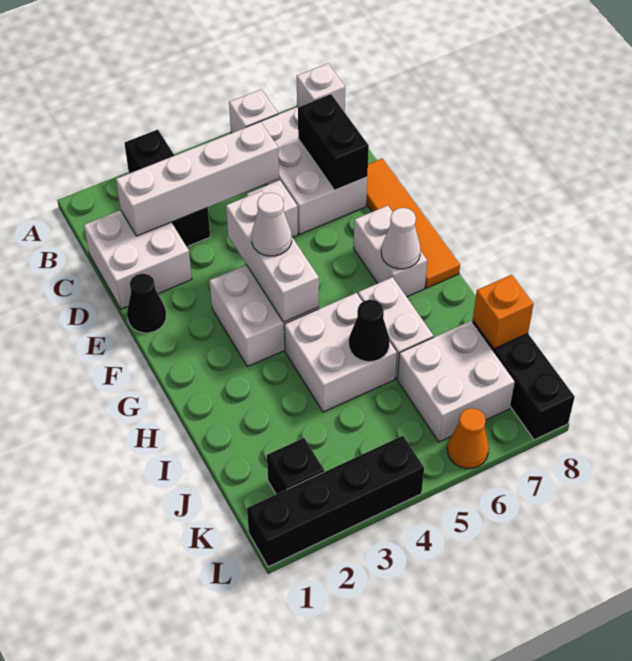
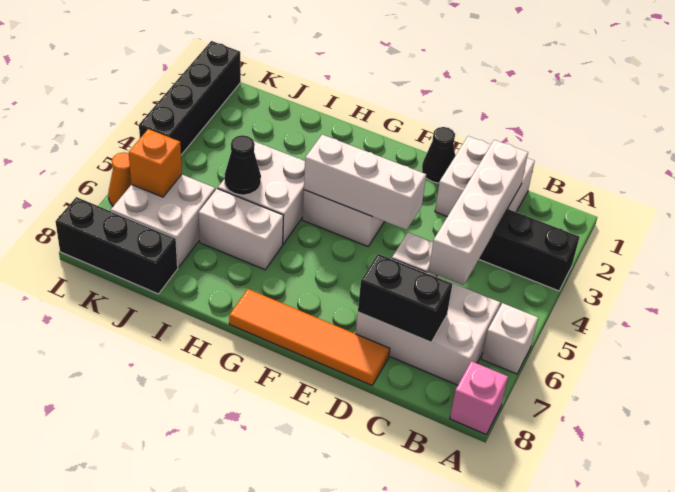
white brick A8 level 1 -> pink brick A8 level 1
white cone F4 level 3 -> none
white brick F7:G7 level 1 -> none
white cone G7 level 2 -> none
orange brick J8 level 2 -> orange brick K6 level 2
black brick K2 level 1 -> none

